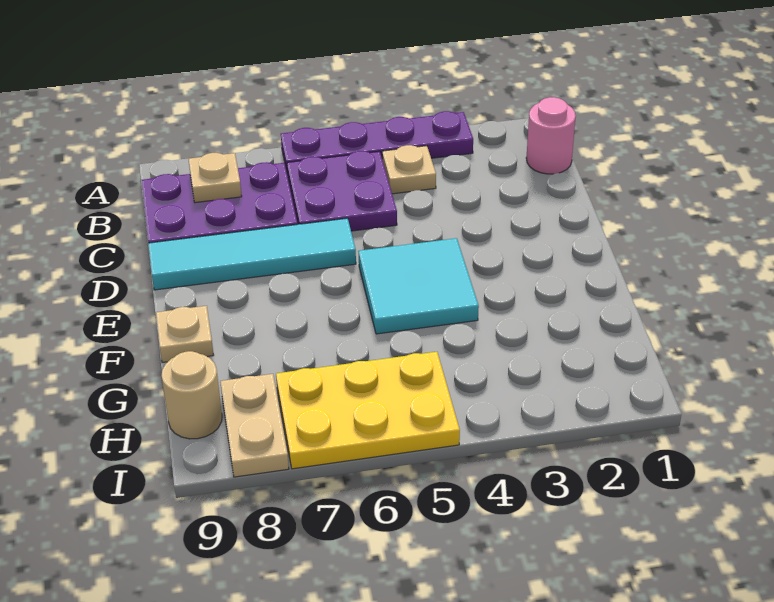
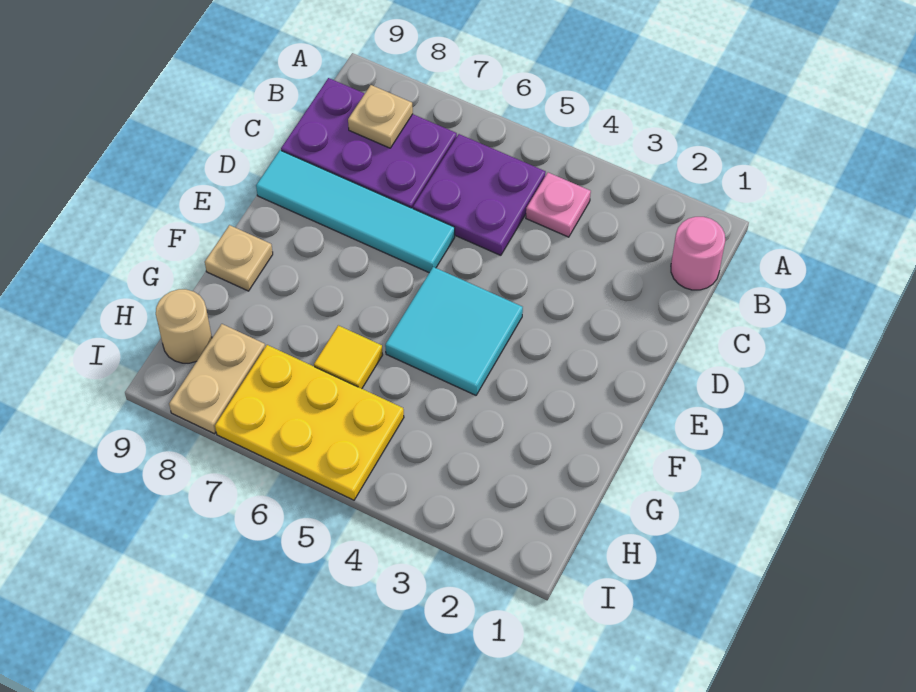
purple plate A3:A6 level 1 -> none
tan plate B4 level 1 -> pink plate B4 level 1
none -> yellow tile G6 level 1

